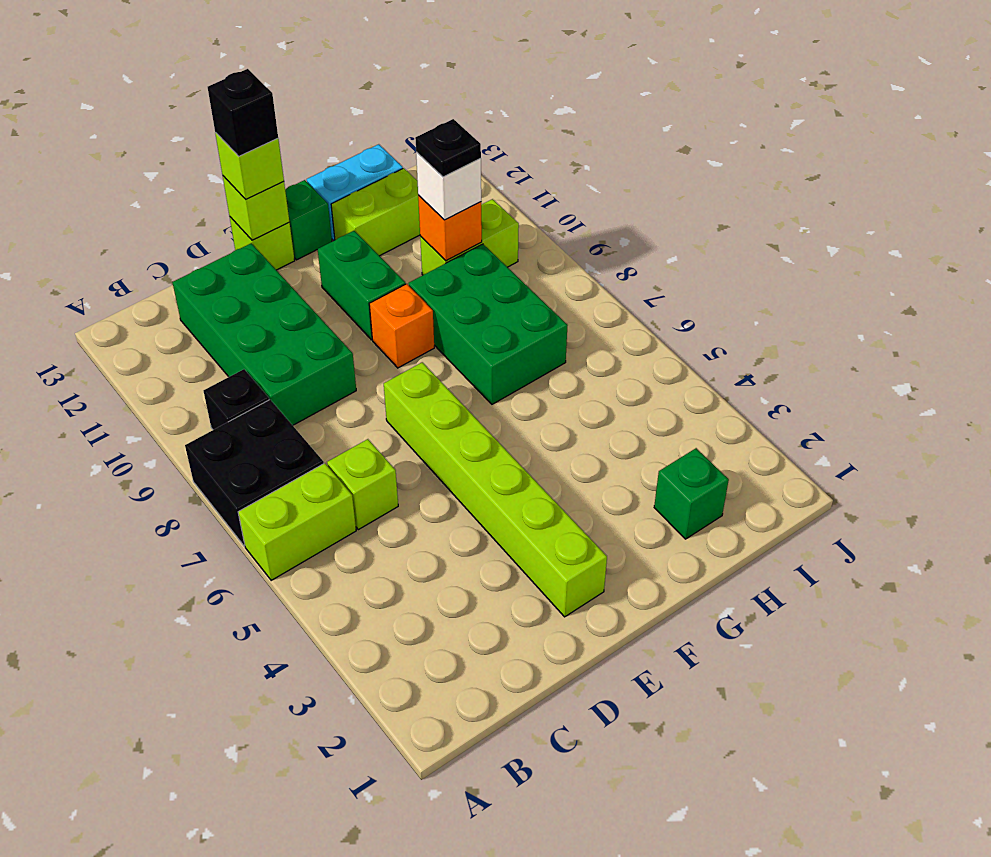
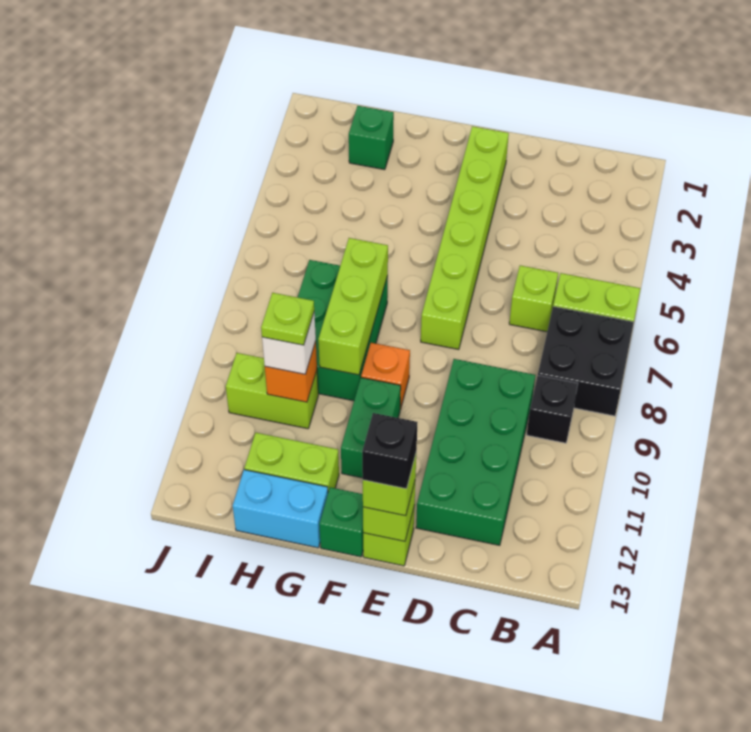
none -> lime brick G7:G9 level 2
black plate H10 level 4 -> lime plate H10 level 4

